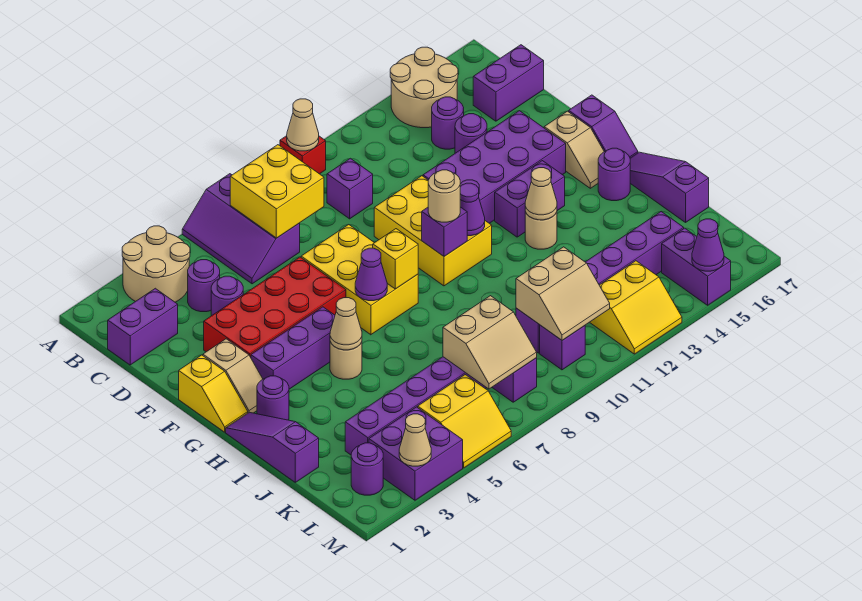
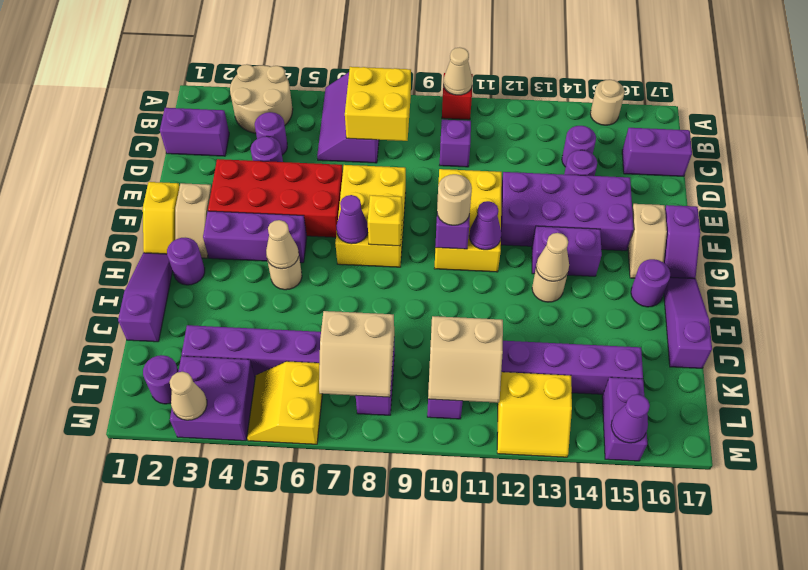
tan round brick A14:B15 level 1 -> tan round brick A15 level 1
yellow slope L5:M6 level 1 top L -> yellow slope L5:M6 level 1 top 6

